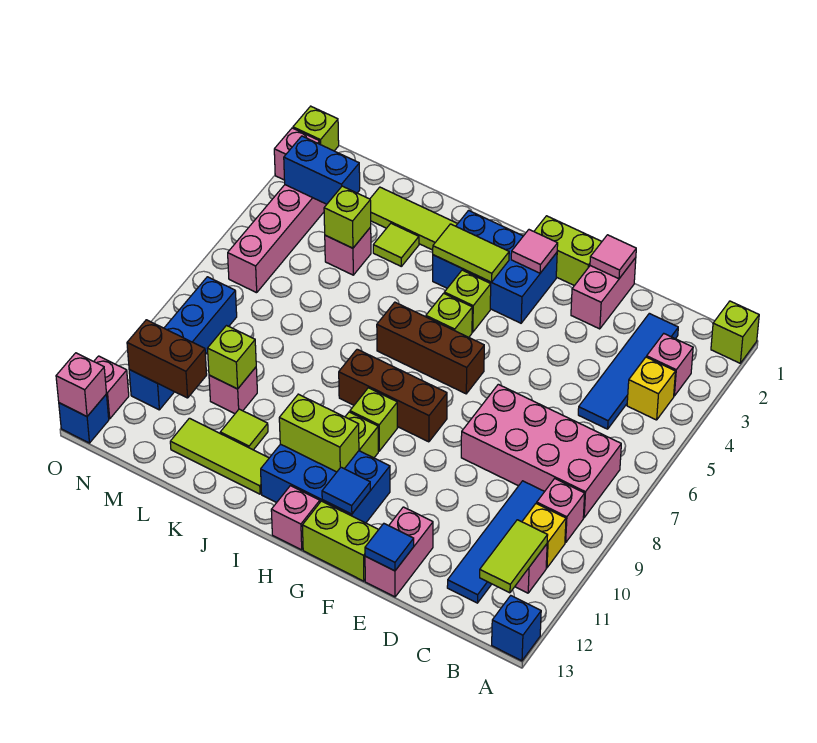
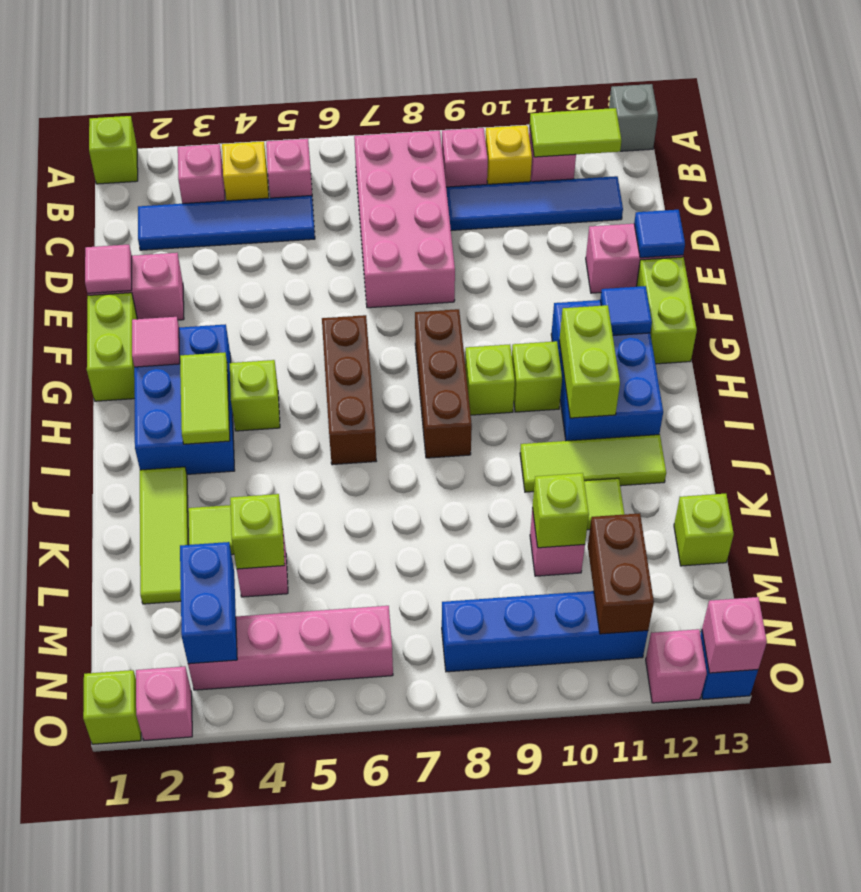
blue brick A13 level 1 -> grey brick A13 level 1
lime brick H5 level 1 -> lime brick L13 level 1
pink brick H13 level 1 -> pink brick B5 level 1
lime tile J12:L12 level 1 -> lime tile J10:J12 level 1

